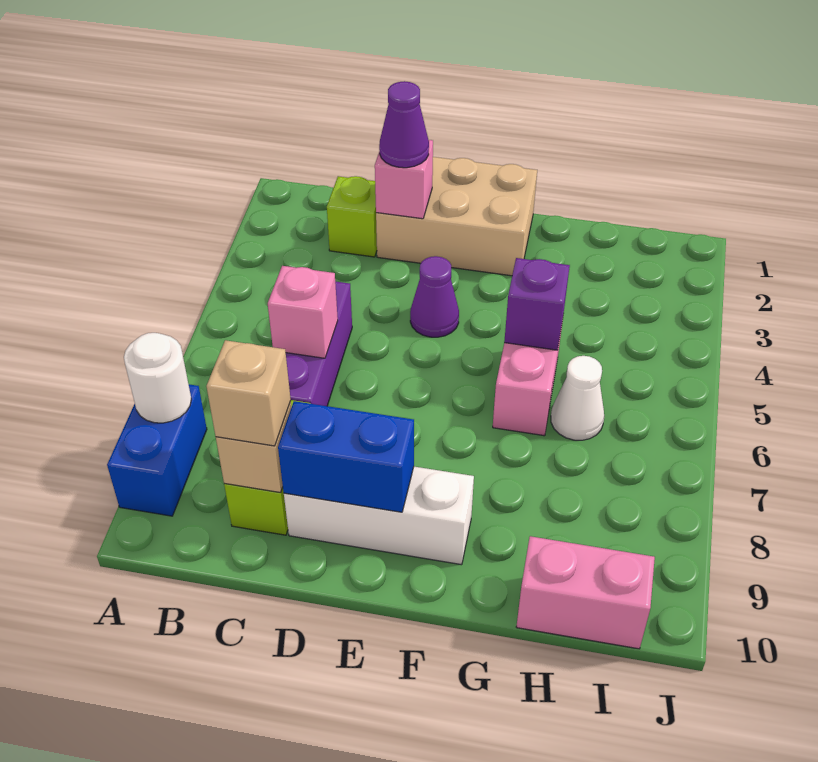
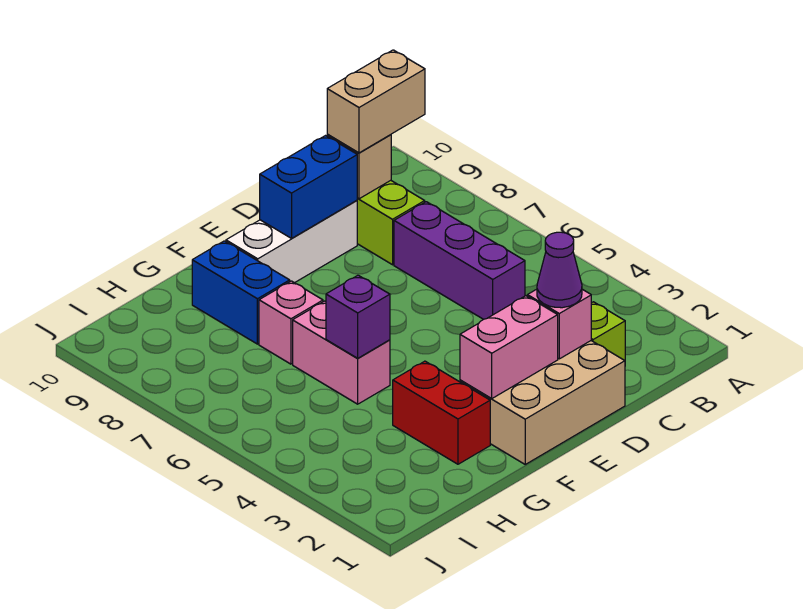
blue brick A8:A9 level 1 -> blue brick G8:G9 level 1
white round brick A8 level 2 -> none
pink brick C6 level 2 -> pink brick G7 level 1
tan brick C9 level 3 -> tan brick B9:C9 level 3
purple cone E4 level 1 -> none
none -> red brick G2:G3 level 1
white cone H6 level 1 -> none
pink brick H10:I10 level 1 -> pink brick E2:F2 level 2

